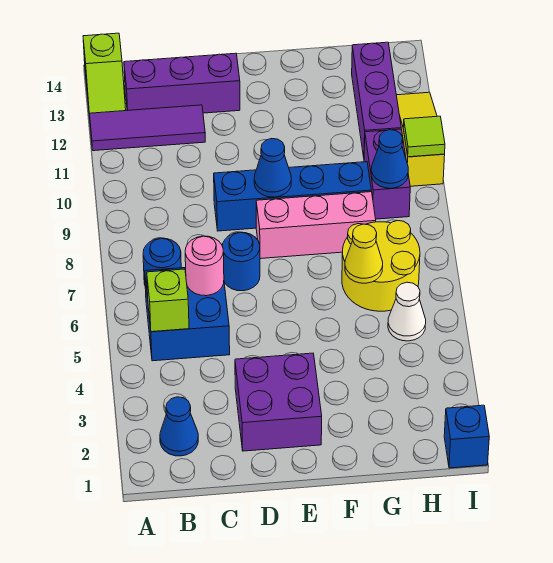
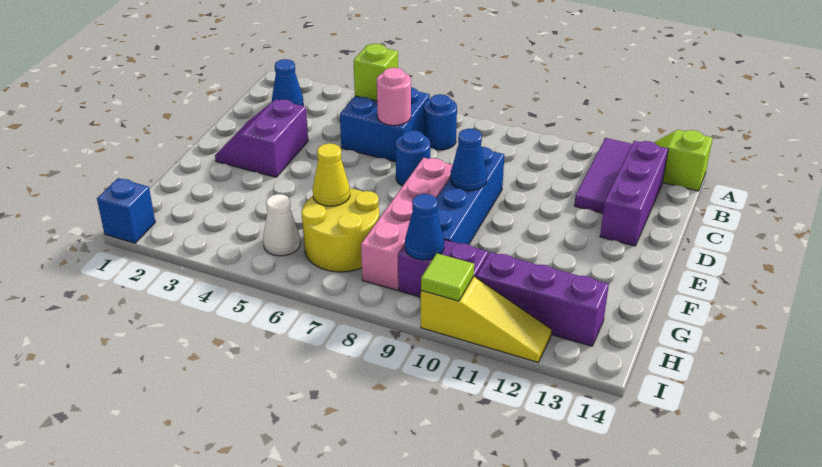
purple brick D2:E3 level 1 -> purple slope D2:E3 level 1 top 3
pink brick E8:G8 level 1 -> pink brick E8:H8 level 1

